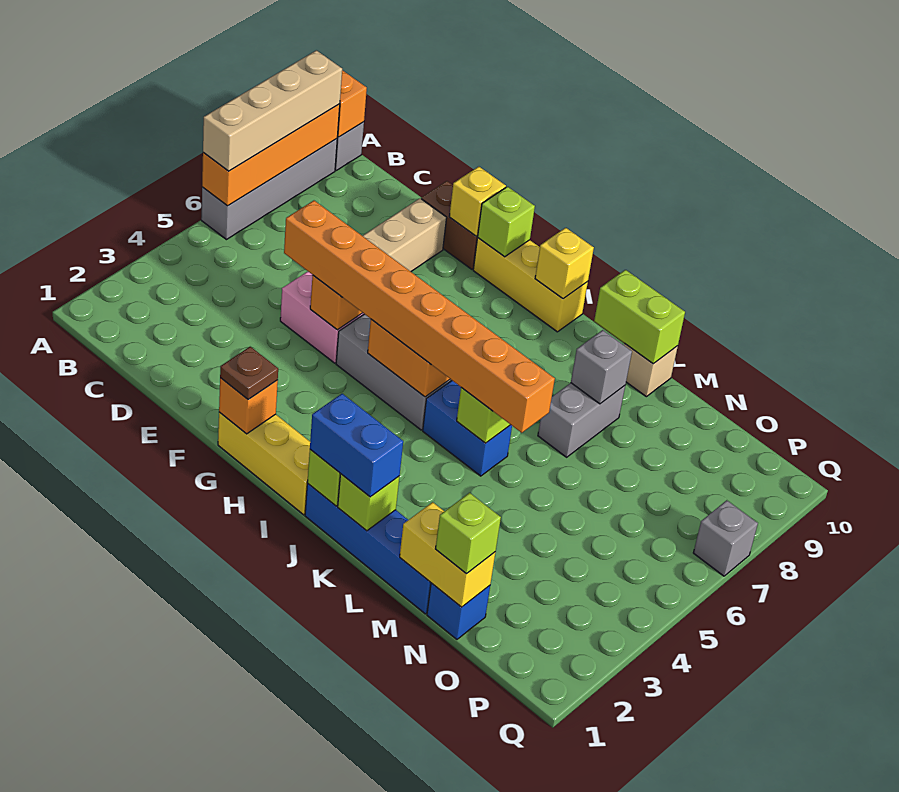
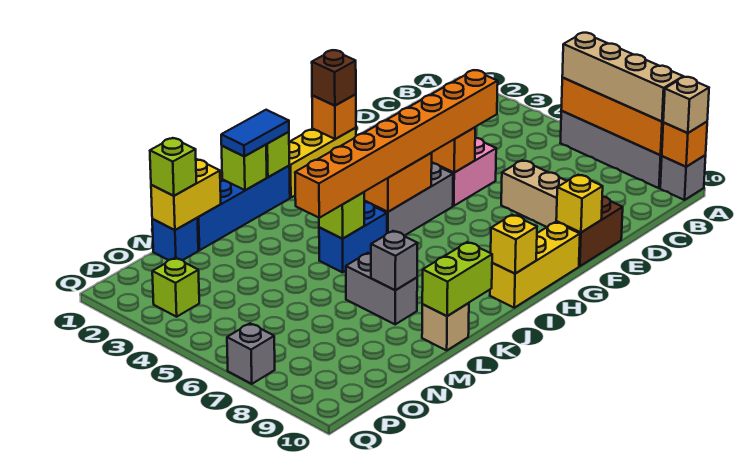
none -> tan brick A10 level 3
brown plate G1 level 3 -> brown brick G1 level 3
lime brick G10 level 2 -> lime brick P3 level 1
blue brick J1:K1 level 3 -> blue tile J1:K1 level 3

